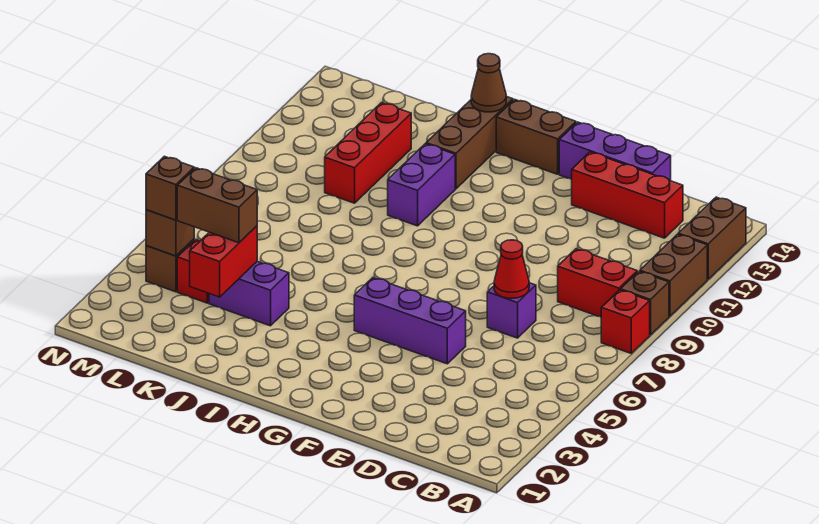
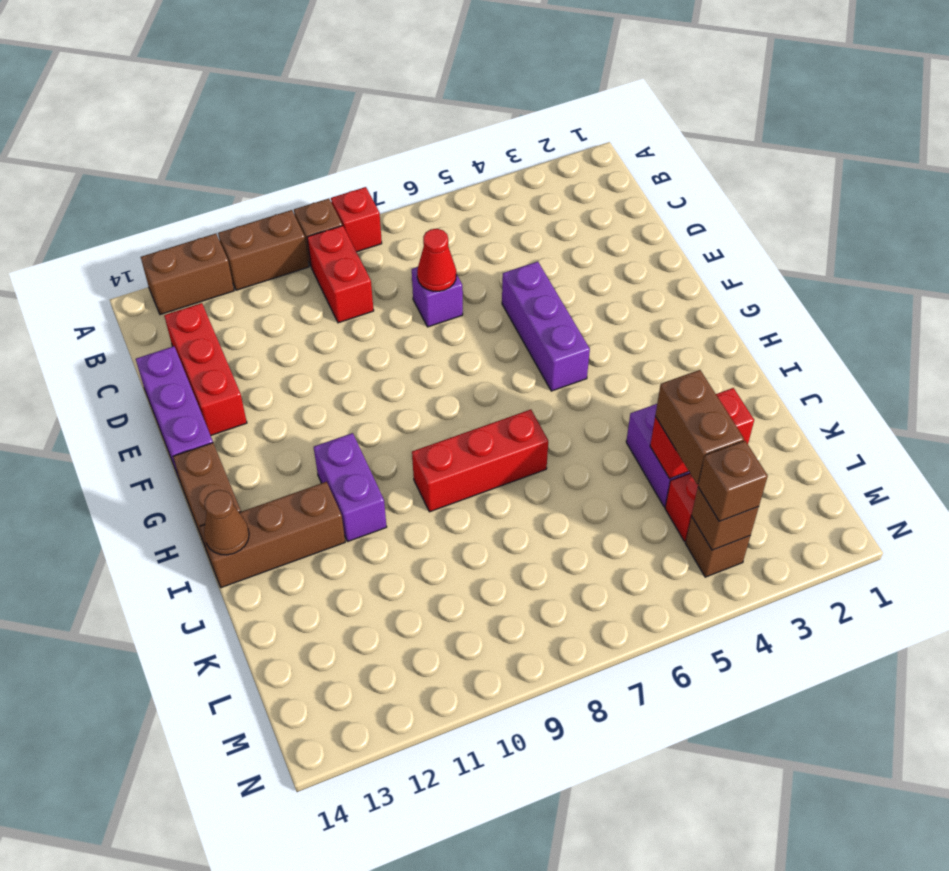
purple brick I10:I11 level 1 -> purple brick H11:I11 level 1
red brick K10:K12 level 1 -> red brick I7:I9 level 1

